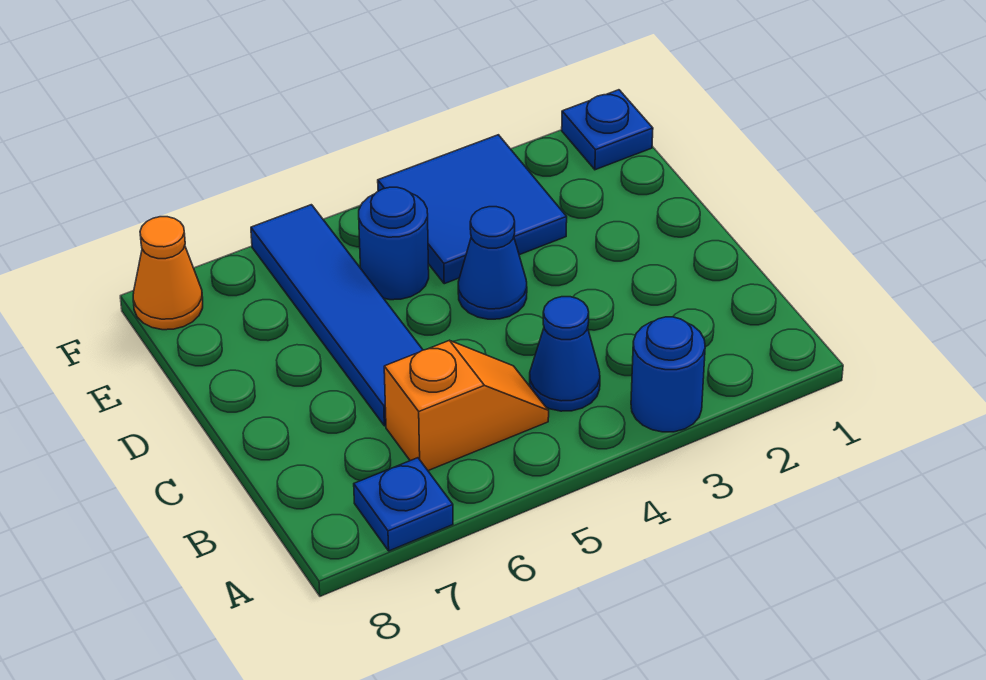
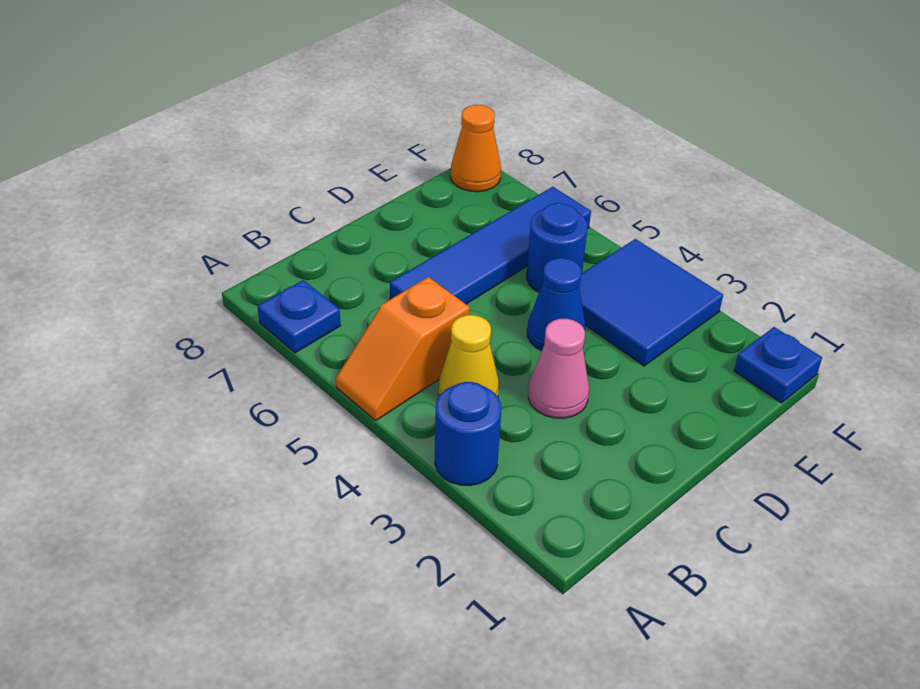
blue cone B4 level 1 -> yellow cone B4 level 1
orange slope B5:B6 level 1 top 6 -> orange slope A5:B5 level 1 top B
none -> pink cone C3 level 1

